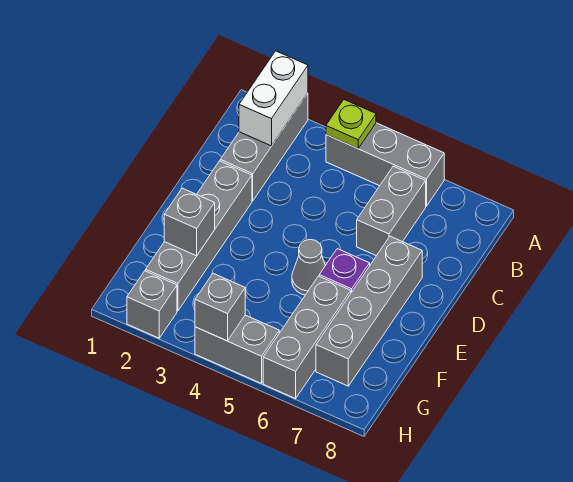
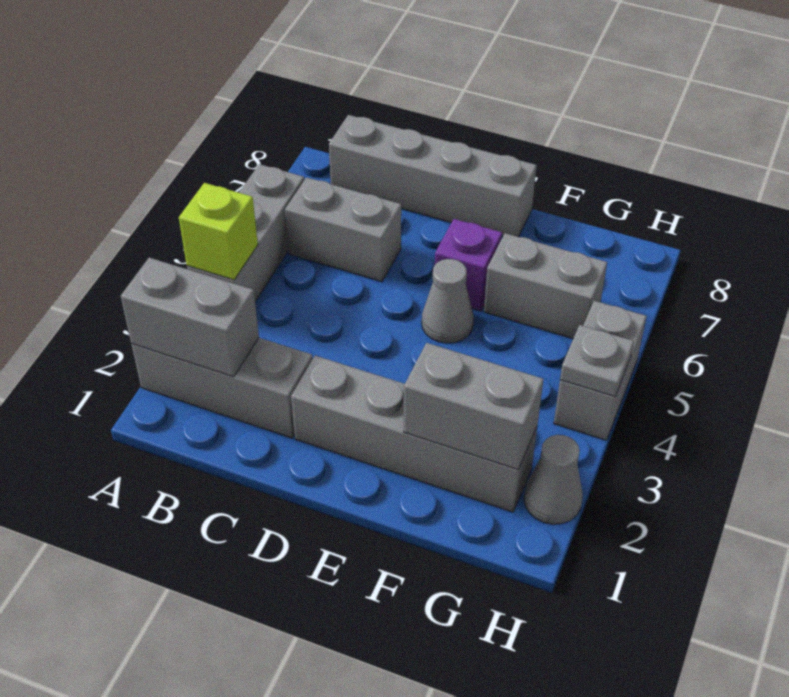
white brick A2:B2 level 2 -> grey brick A2:B2 level 2
lime plate A4 level 2 -> lime brick A4 level 2
grey brick D7:G7 level 1 -> grey brick B8:E8 level 1
grey brick F2 level 2 -> grey brick F2:G2 level 2
grey brick F6:H6 level 1 -> grey brick F6:G6 level 1
grey brick H2 level 1 -> grey cone H2 level 1
grey brick H4 level 2 -> grey plate H4 level 2

